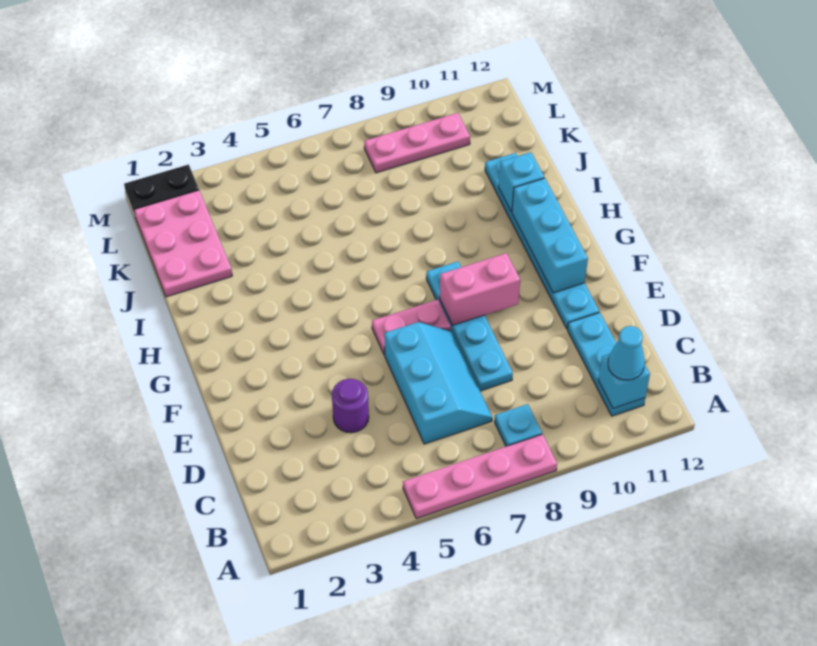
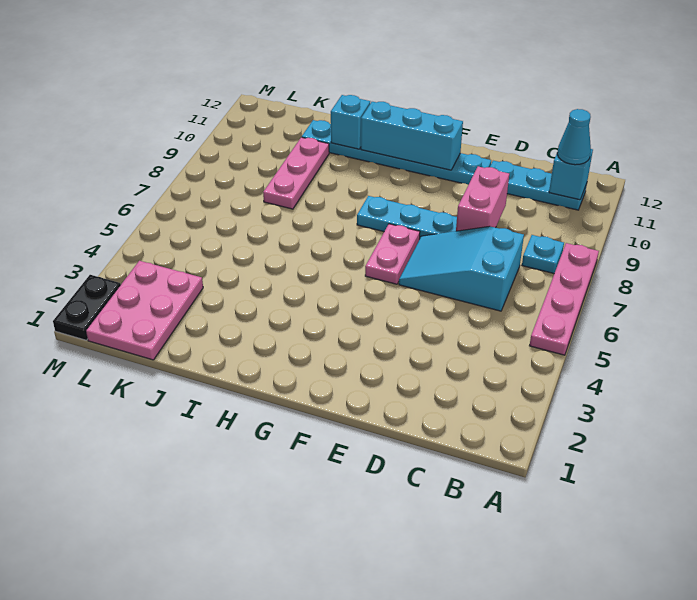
cyan slope C6:E7 level 1 top 6 -> cyan slope C6:E7 level 1 top C
purple round brick D4 level 1 -> none
pink brick F8:F9 level 2 -> pink brick D8:D9 level 2
pink plate J1:L2 level 1 -> pink plate K1:L3 level 1
pink plate L8:L10 level 1 -> pink plate J8:J10 level 1

